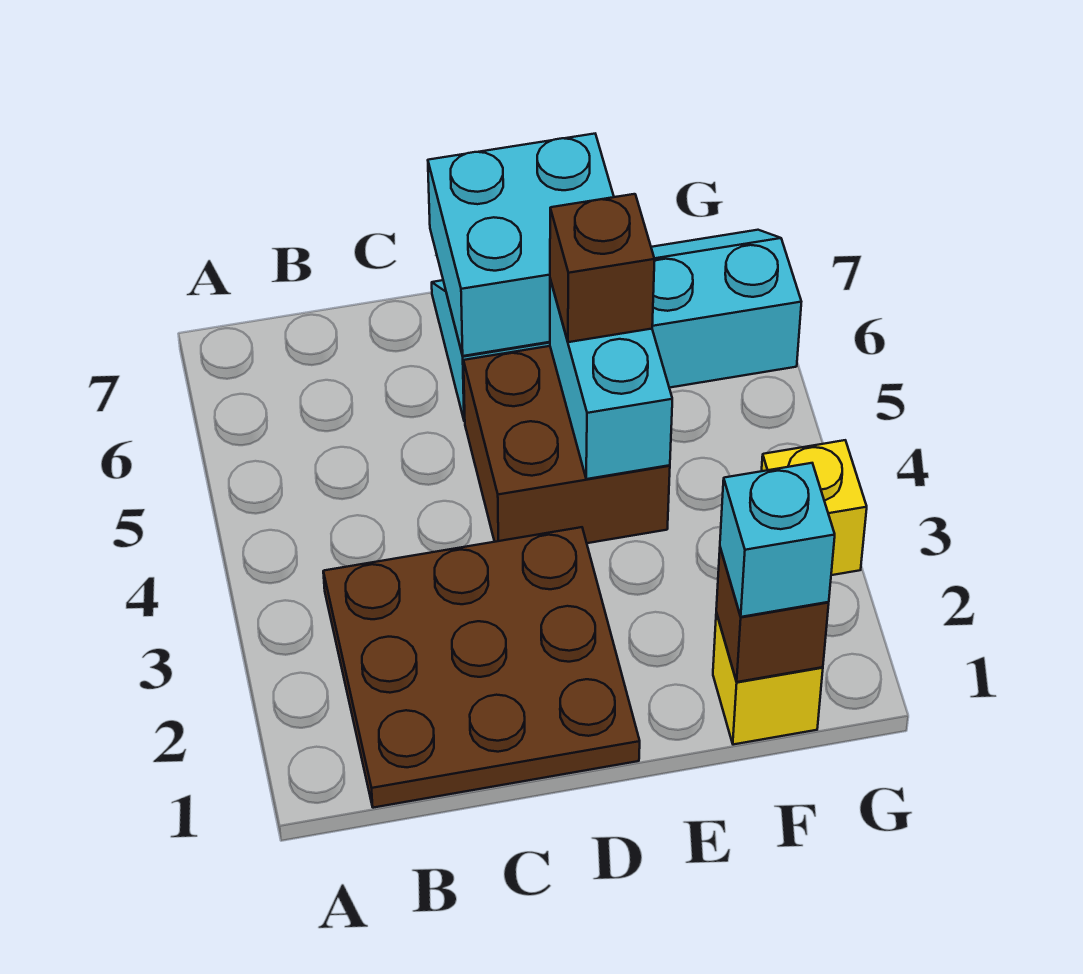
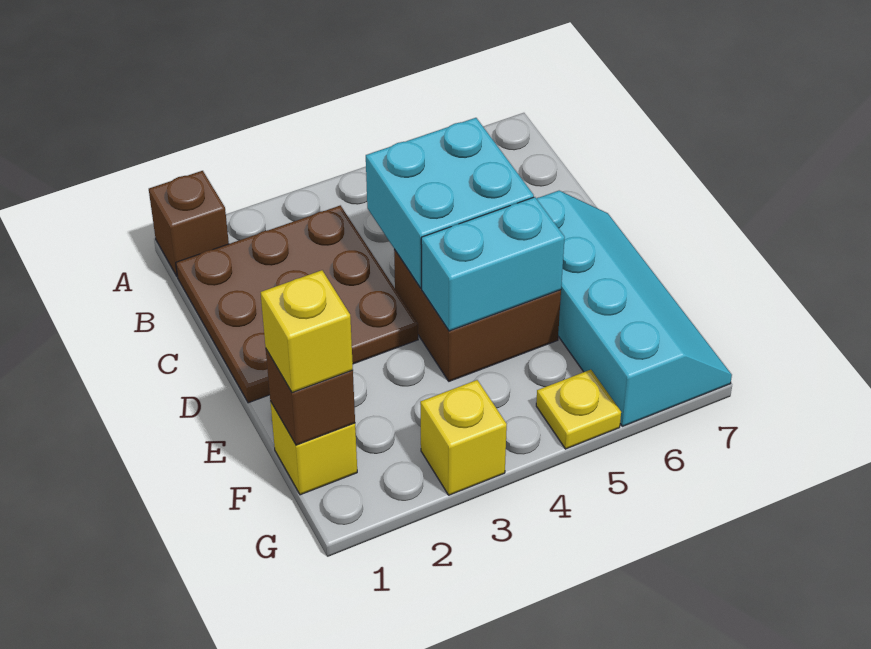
cyan brick D6:E7 level 2 -> cyan brick C4:D5 level 2
brown brick E5 level 3 -> brown brick A1 level 1
cyan brick F1 level 3 -> yellow brick F1 level 3
none -> yellow plate G5 level 1

